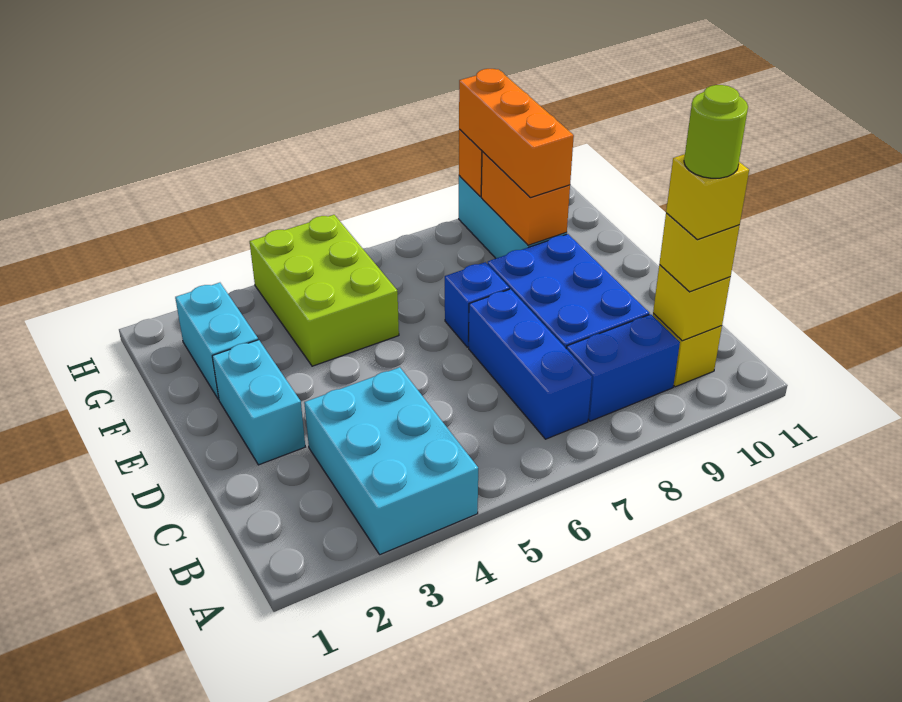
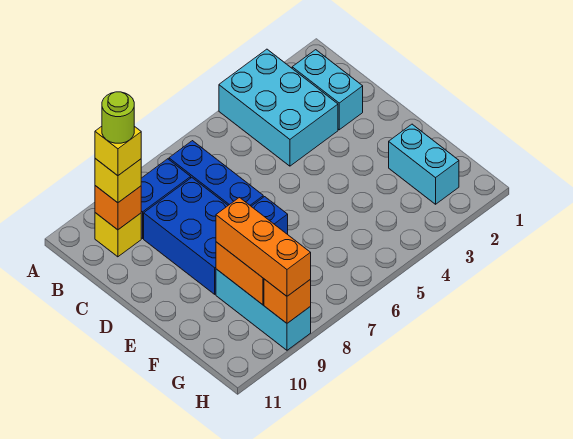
yellow brick B10 level 2 -> orange brick B10 level 2
cyan brick D2:E2 level 1 -> cyan brick B2:C2 level 1
lime brick F4:H5 level 1 -> none

